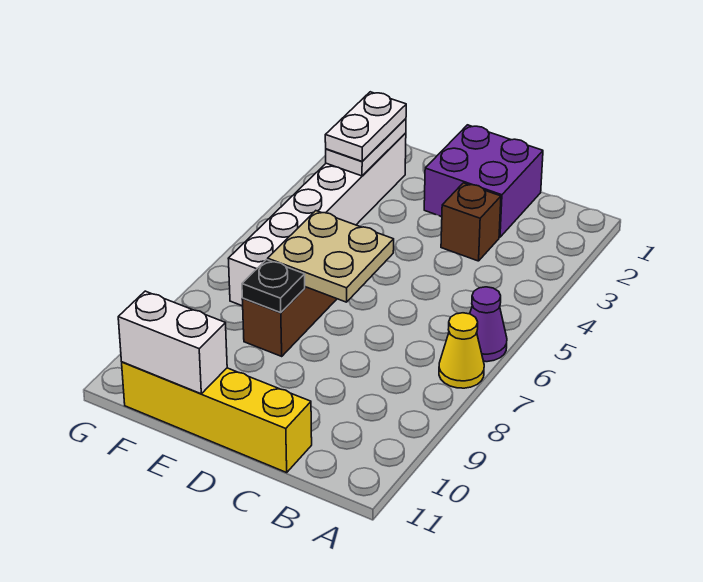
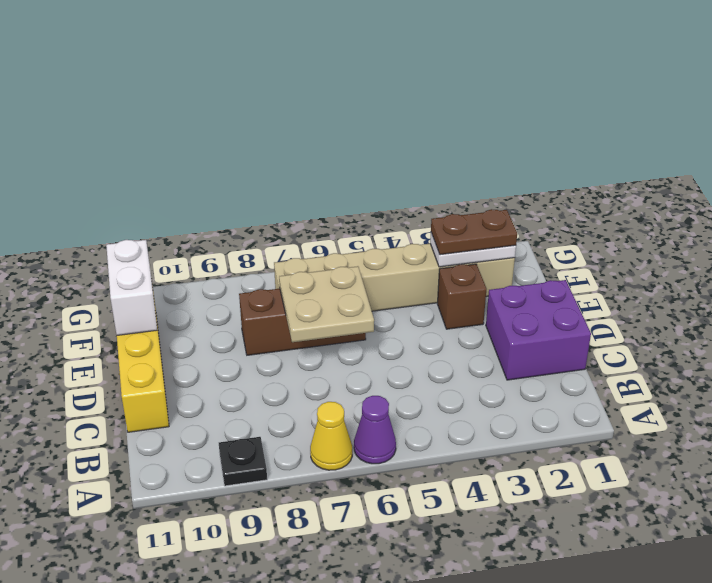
brown brick C3 level 1 -> brown brick E3 level 1
black plate E8 level 2 -> black plate A9 level 1
white brick F2:F7 level 1 -> tan brick F2:F7 level 1
white plate F2:F3 level 3 -> brown plate F2:F3 level 3

